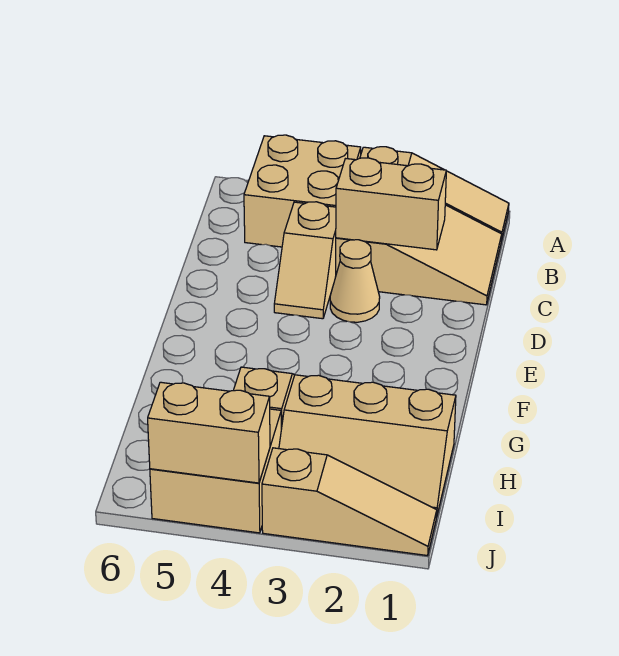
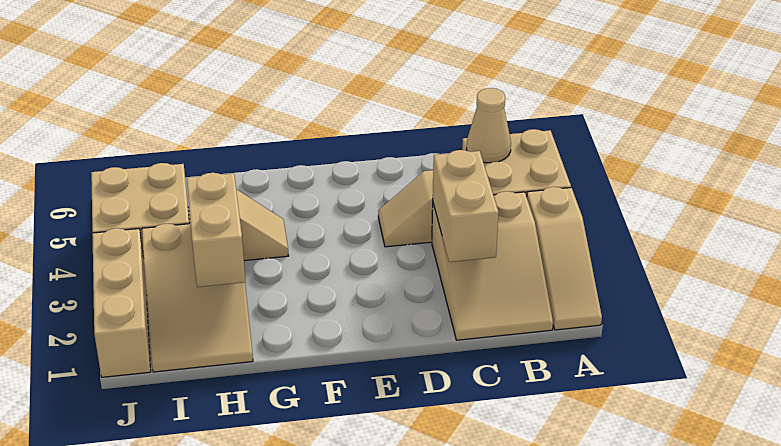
tan cone D3 level 1 -> tan cone B5 level 2
tan slope H1:I3 level 1 top H -> tan slope H1:I3 level 1 top 3
tan slope J1:J3 level 1 top 3 -> tan brick J1:J3 level 1
tan brick J4:J5 level 2 -> tan brick H2:H3 level 2

